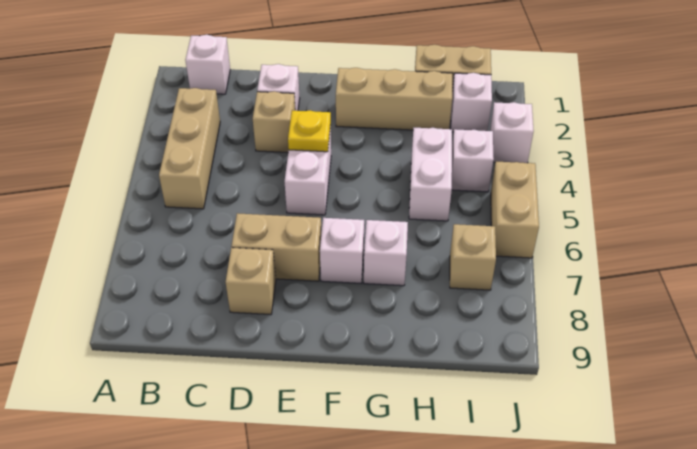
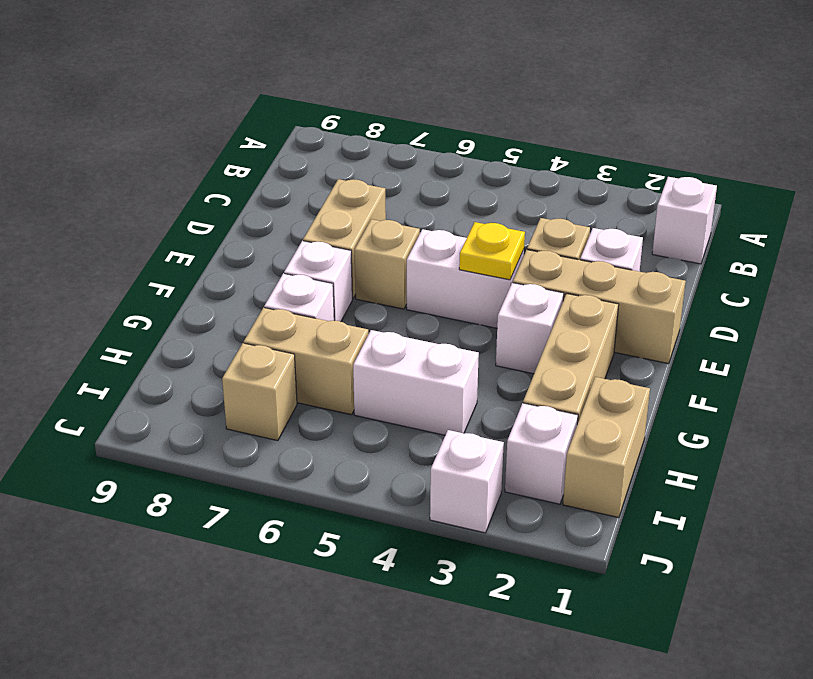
tan brick B3:B5 level 1 -> tan brick E1:E3 level 1
tan brick D8 level 1 -> tan brick E6 level 1
white brick I4 level 1 -> white brick F3 level 1
tan brick J5:J6 level 1 -> tan brick H6:H7 level 1

